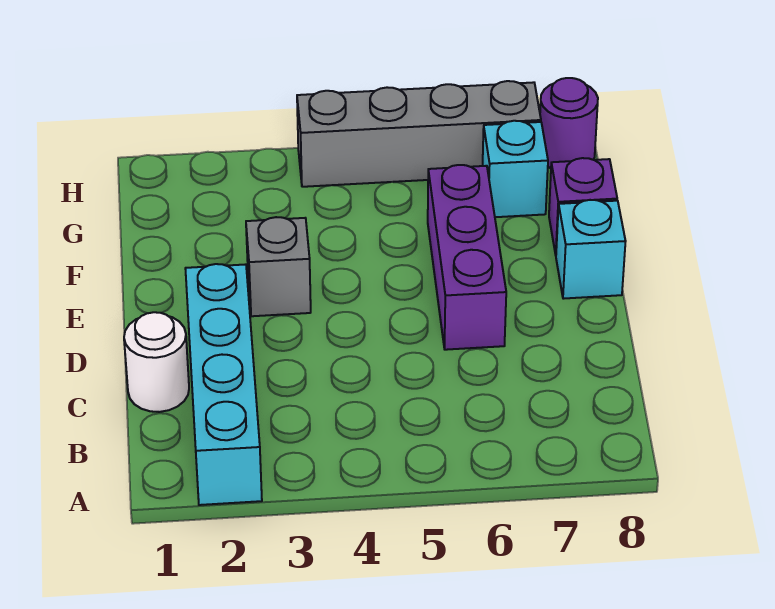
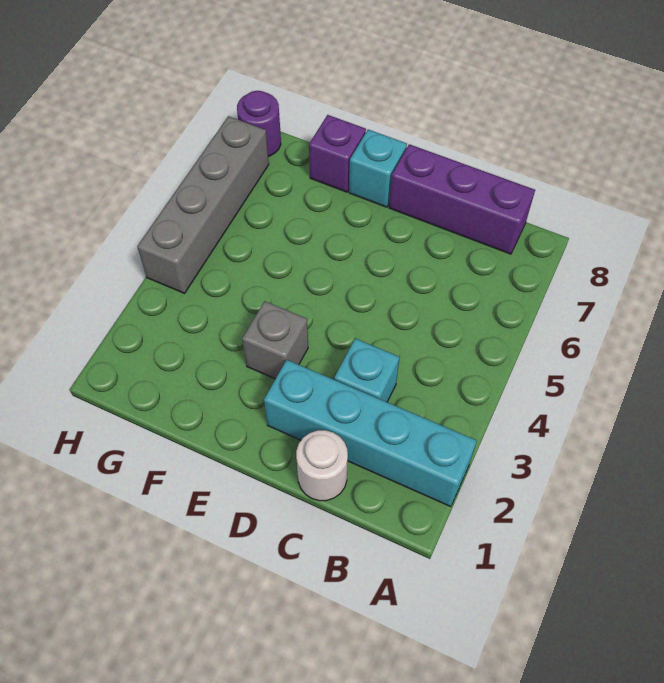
purple brick D6:F6 level 1 -> purple brick B8:D8 level 1
cyan brick G7 level 1 -> cyan brick C3 level 1

